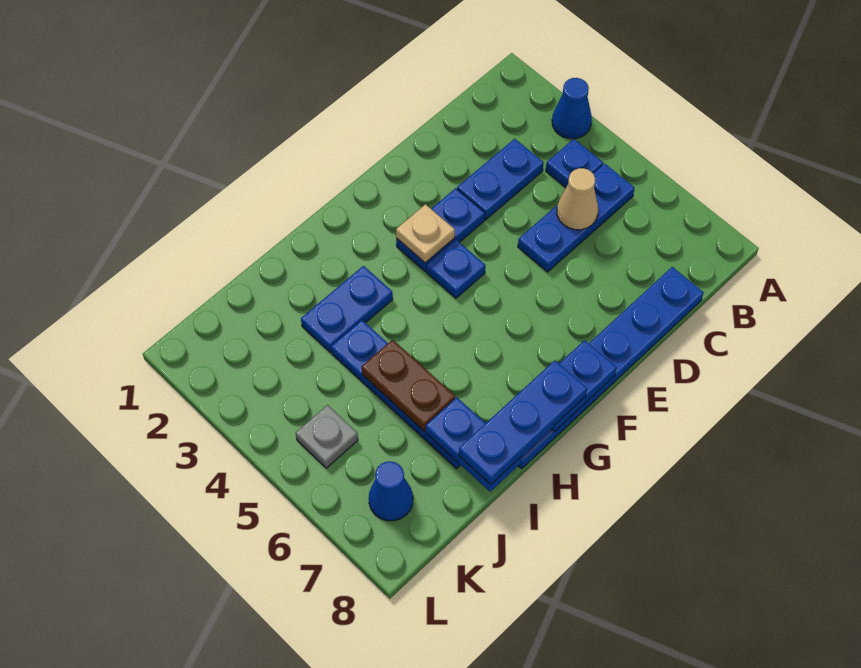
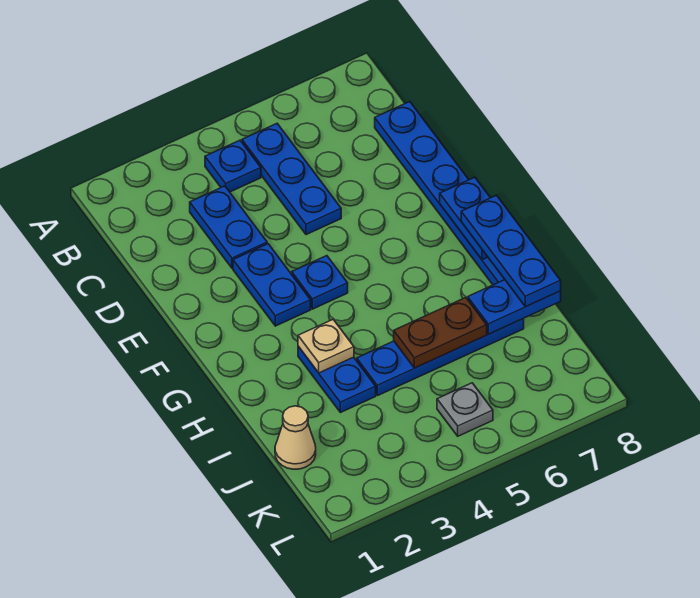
blue cone A3 level 1 -> none
tan cone C5 level 2 -> tan cone J1 level 1
tan plate F3 level 2 -> tan plate H3 level 2
blue cone K7 level 1 -> none

